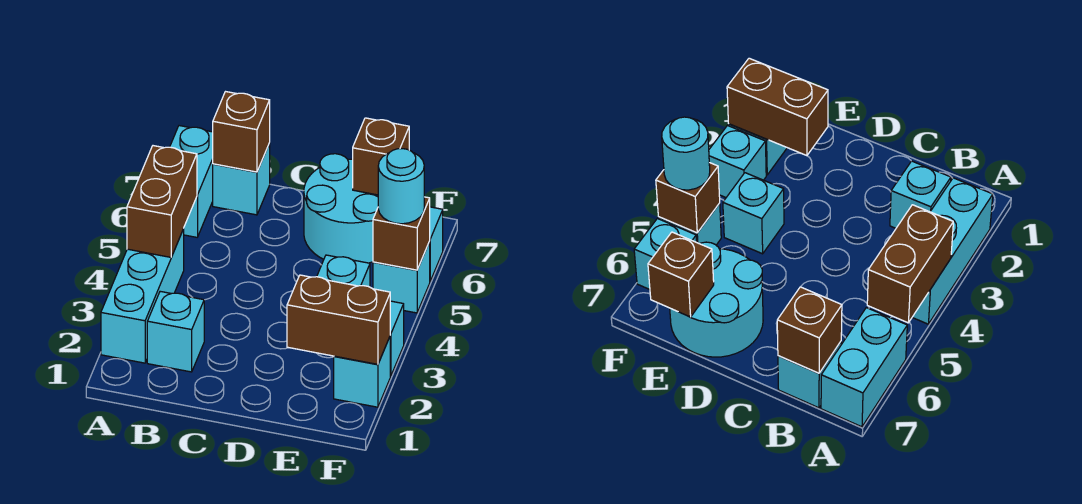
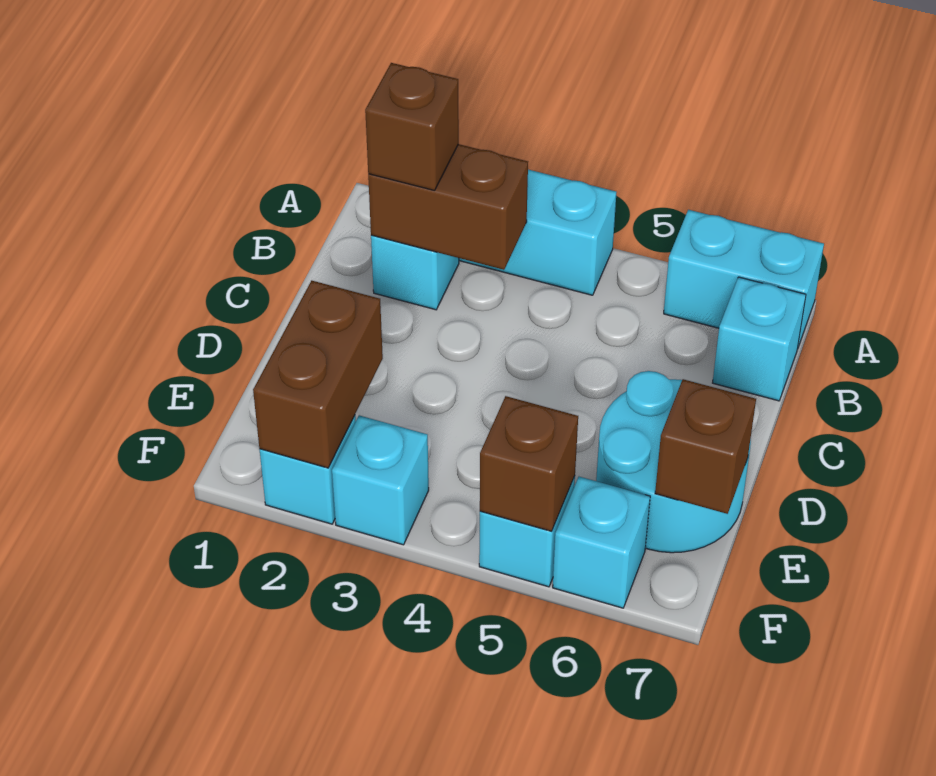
brown brick A4:A5 level 2 -> brown brick B2:B3 level 2
brown brick B7 level 2 -> brown brick B2 level 3
cyan brick E4 level 1 -> none
cyan round brick F5 level 3 -> none

